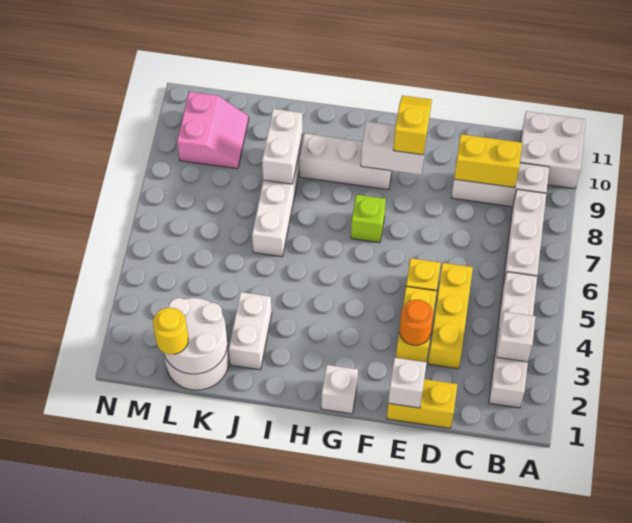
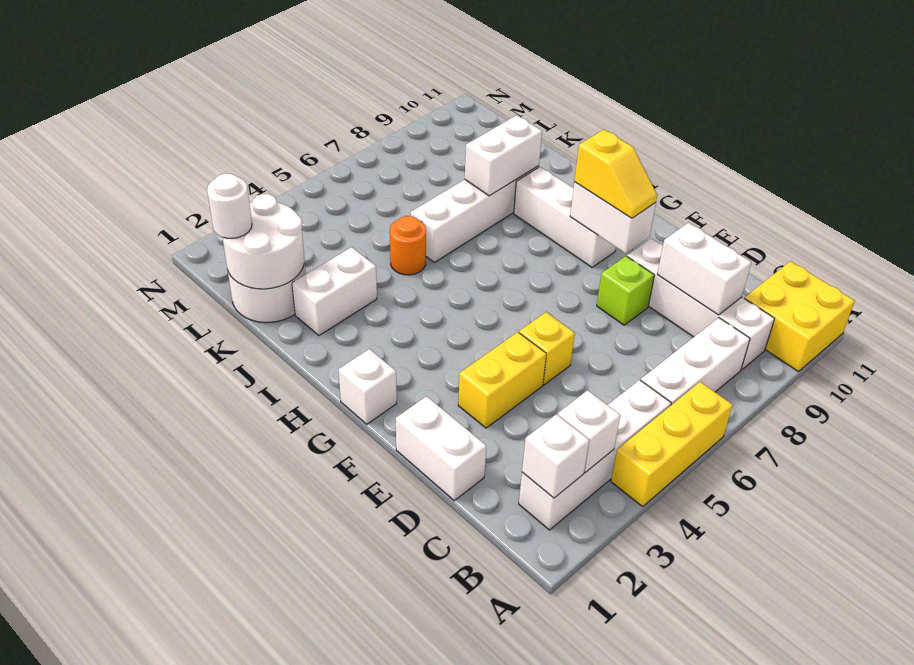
white brick A10:B11 level 1 -> yellow brick A10:B11 level 1
white brick B9:D9 level 1 -> white brick B9:E9 level 1
yellow brick C9:D9 level 2 -> white brick C9:D9 level 2
yellow brick D1:E1 level 1 -> white brick D1:E1 level 1
yellow brick D3:D5 level 1 -> yellow brick A4:A6 level 1
white brick E1 level 2 -> white brick B2 level 2
orange round brick E3 level 2 -> orange round brick J5 level 1
yellow slope F9:F10 level 3 top 9 -> yellow slope F9:G9 level 3 top G
lime brick G7 level 1 -> lime brick E8 level 1
yellow round brick L1 level 3 -> white round brick L1 level 3
pink slope L9:M10 level 1 top M -> none

